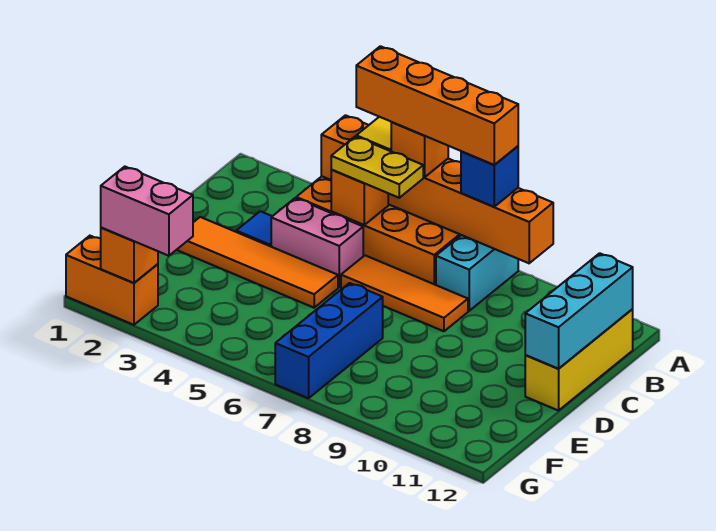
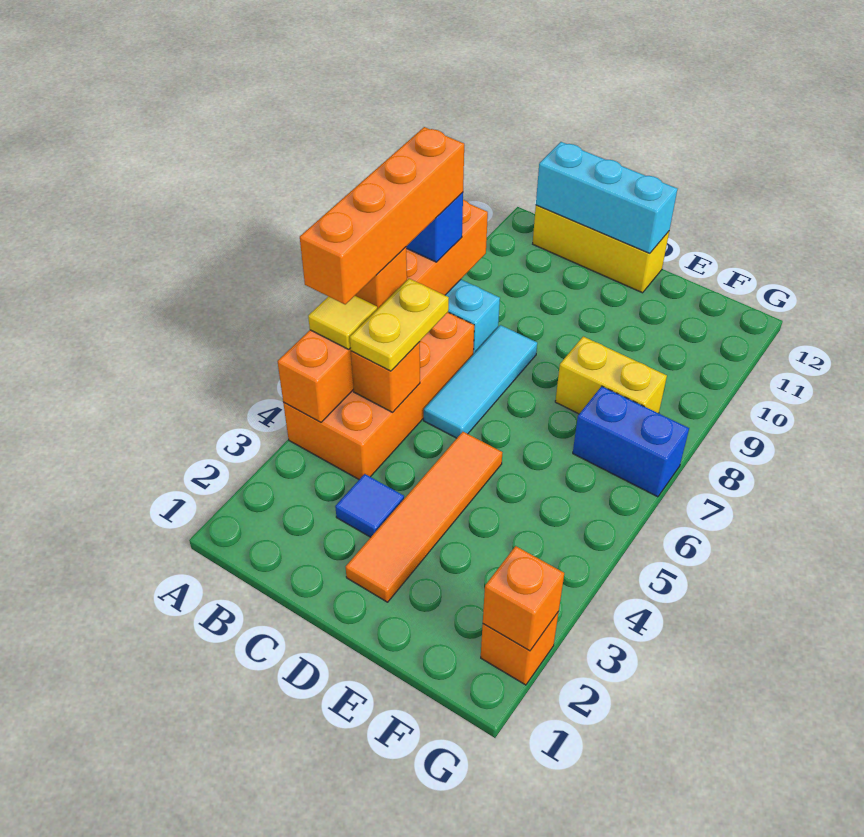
pink brick C4:C5 level 1 -> none
orange tile C6:C8 level 1 -> cyan tile C6:C8 level 1
blue brick E7:G7 level 1 -> blue brick F7:G7 level 1
none -> yellow brick E8:F8 level 1
orange brick G1:G2 level 1 -> orange brick G2 level 1
pink brick G2:G3 level 3 -> none

